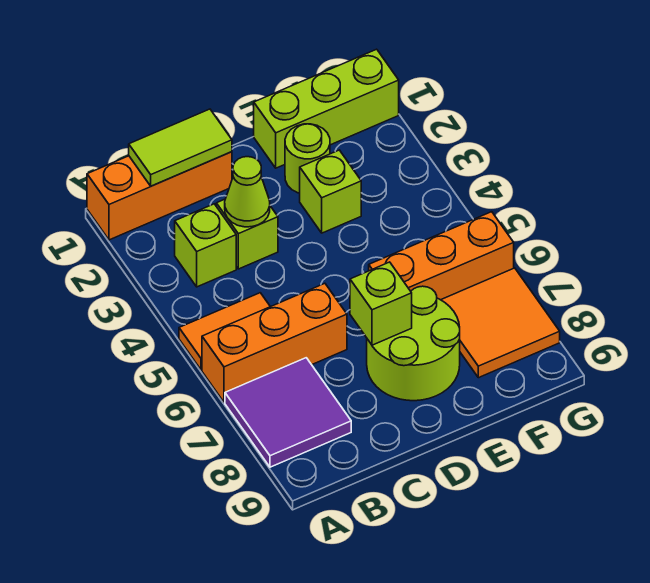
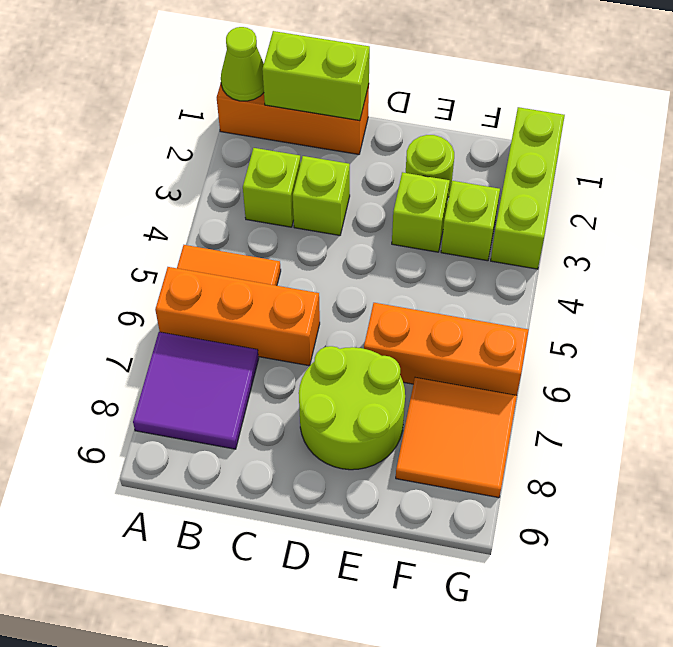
lime tile B1:C1 level 2 -> lime brick B1:C1 level 2
lime cone C3 level 2 -> lime cone A1 level 2
lime brick D7 level 2 -> lime brick F3 level 1
lime brick E1:G1 level 1 -> lime brick G1:G3 level 1

